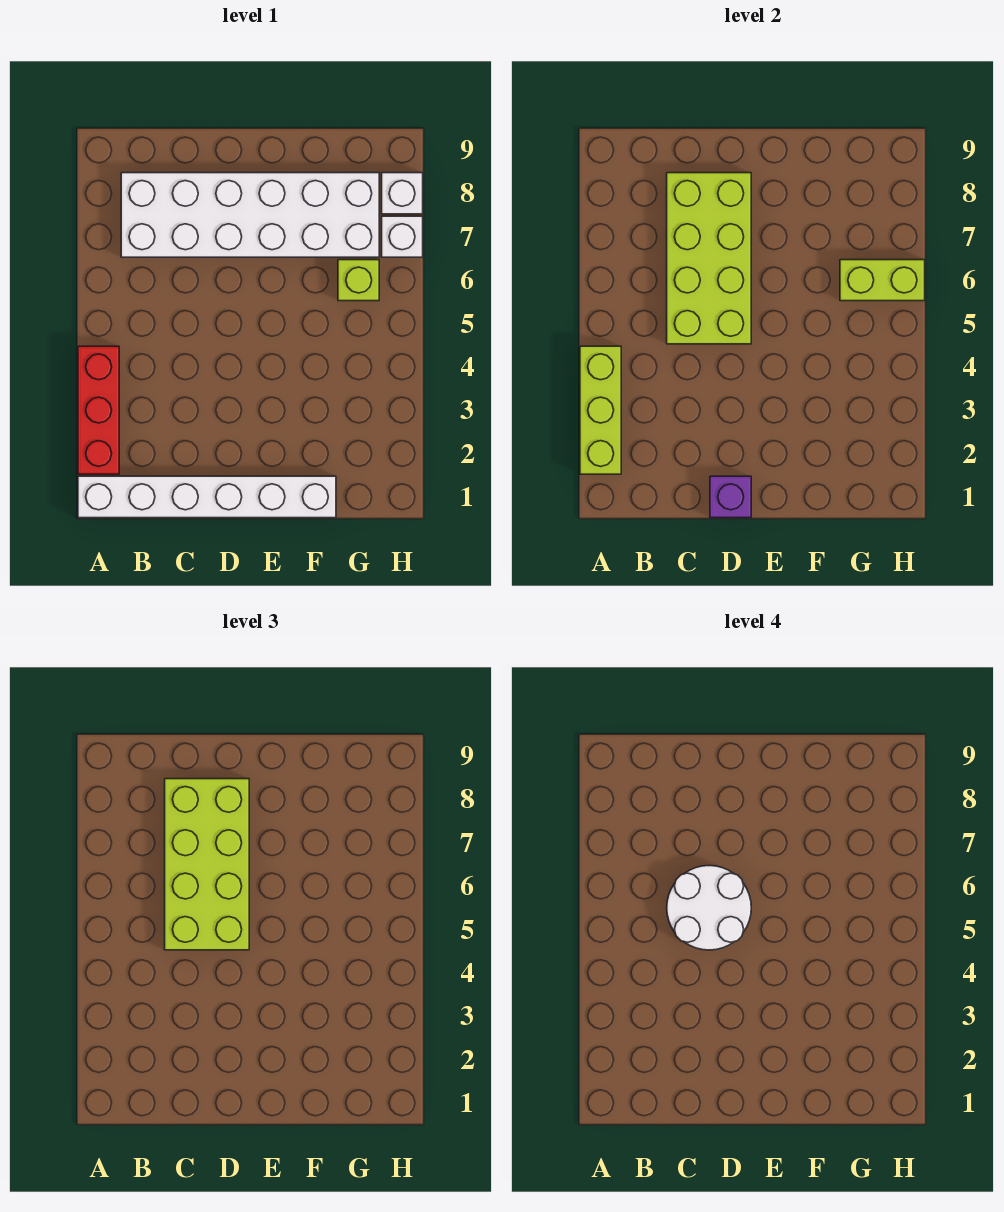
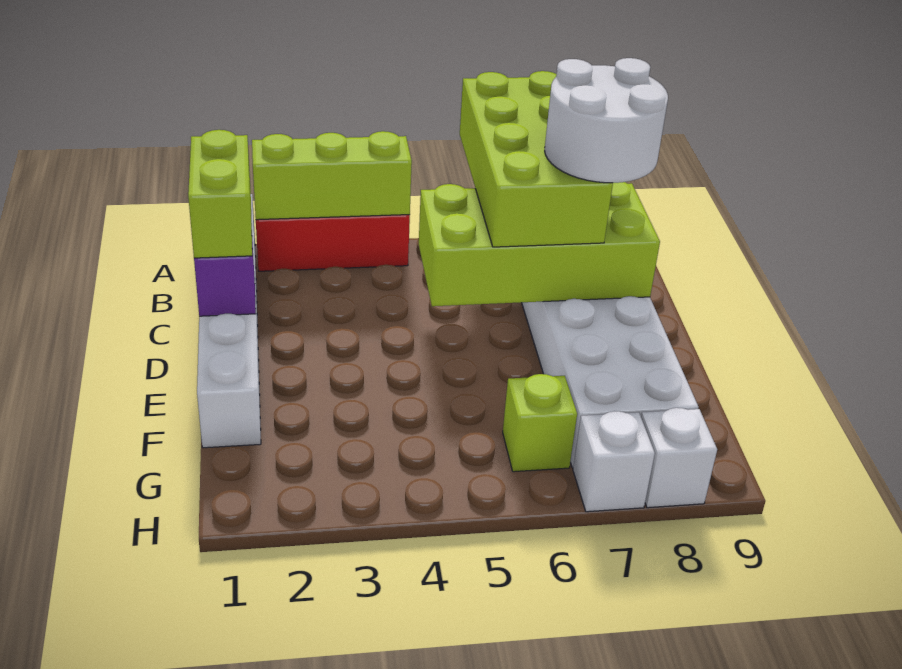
lime brick C5:D8 level 3 -> lime brick A6:D7 level 3
white round brick C5:D6 level 4 -> white round brick C7:D8 level 4
lime brick G6:H6 level 2 -> lime brick C1:D1 level 3

